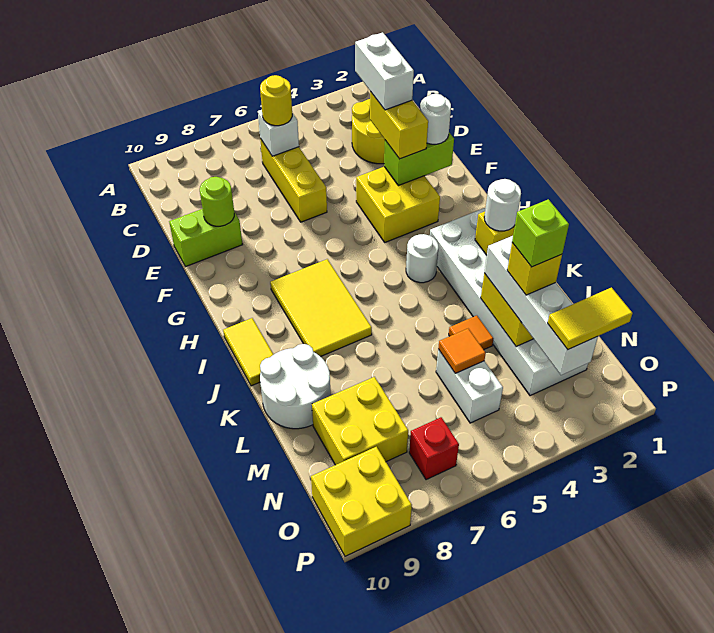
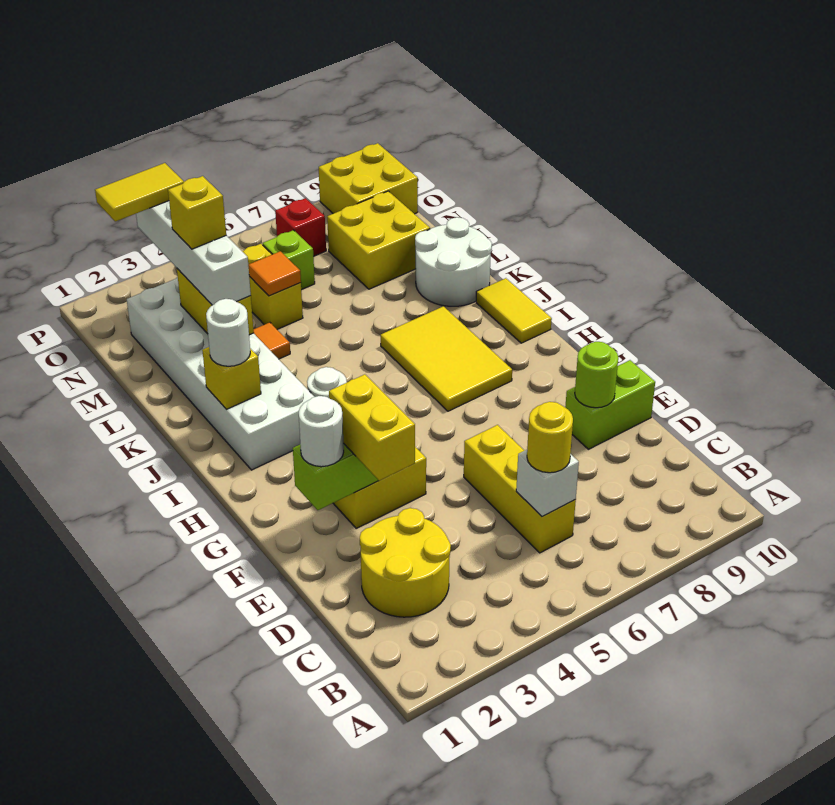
white brick D3:E3 level 4 -> none
lime brick M3 level 5 -> lime brick N6 level 1
white brick M5:N5 level 1 -> yellow brick M5:N5 level 1

